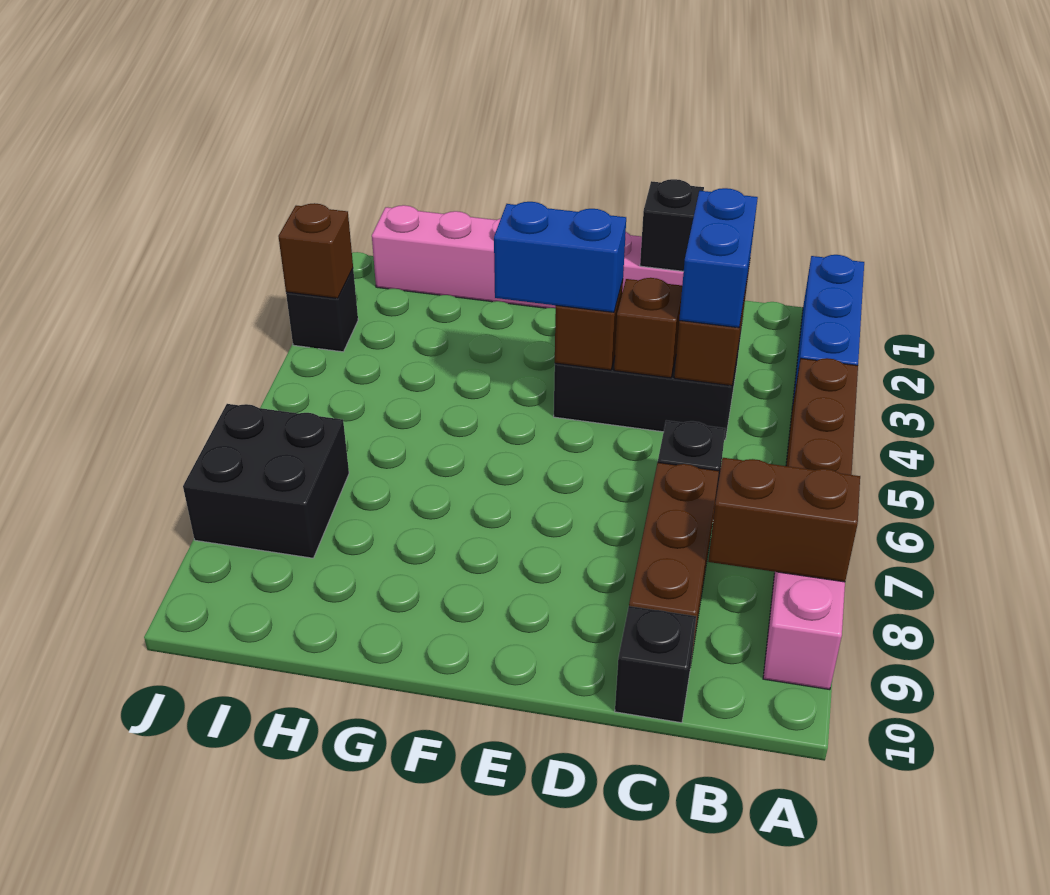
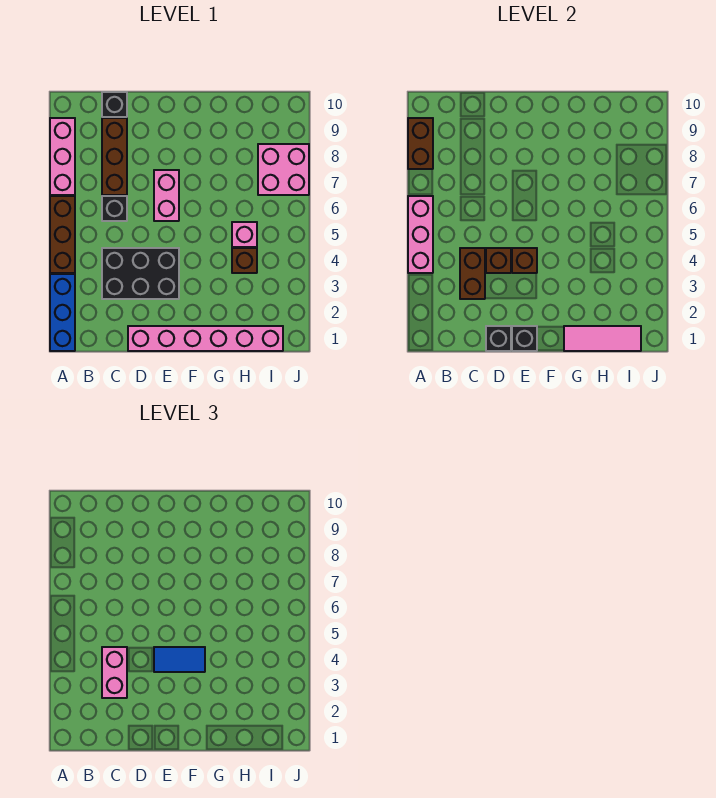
none -> pink brick A4:A6 level 2
brown brick A8:B8 level 2 -> brown brick A8:A9 level 2
blue brick C3:C4 level 3 -> pink brick C3:C4 level 3
blue brick E4:F4 level 3 -> blue tile E4:F4 level 3
none -> pink brick E6:E7 level 1
none -> pink tile G1:I1 level 2
none -> pink brick H5 level 1
black brick I7:J8 level 1 -> pink brick I7:J8 level 1
black brick J3 level 1 -> black brick E1 level 2
brown brick J3 level 2 -> brown brick H4 level 1

